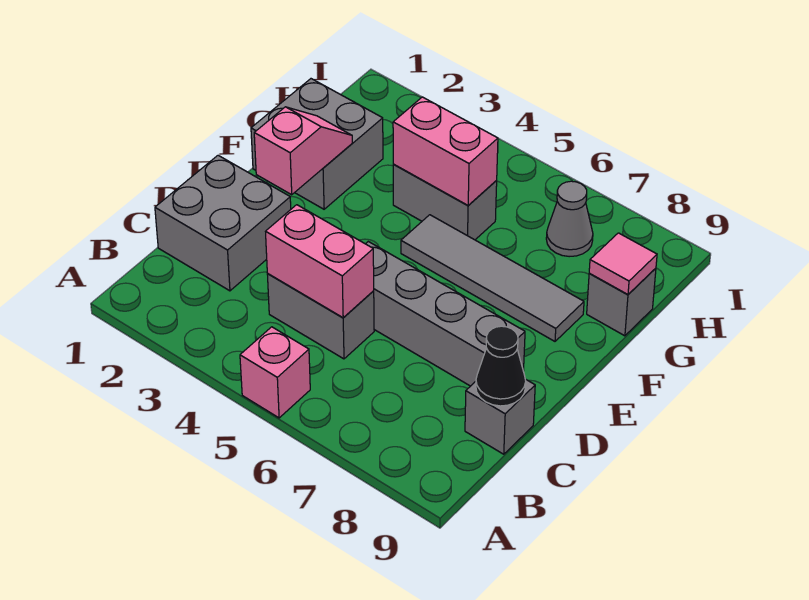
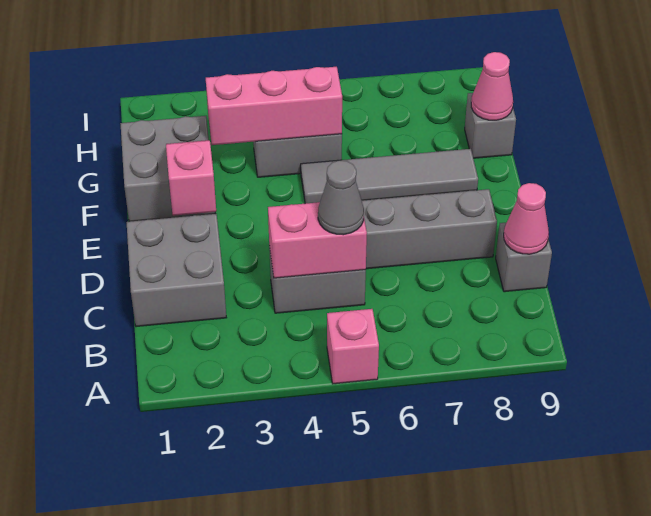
black cone C9 level 2 -> pink cone C9 level 2
pink brick G4:G5 level 2 -> pink brick G3:G5 level 2
pink tile G9 level 2 -> pink cone G9 level 2
grey cone H7 level 1 -> grey cone C5 level 3

